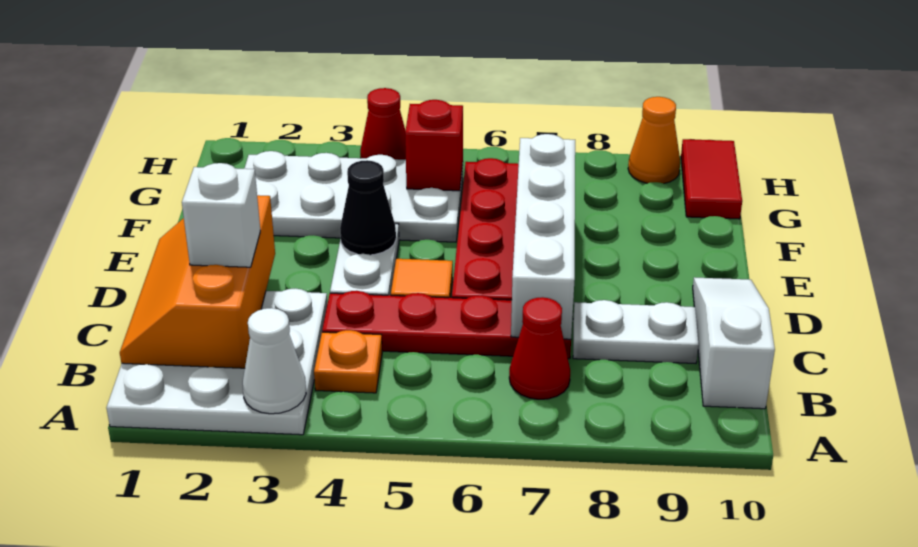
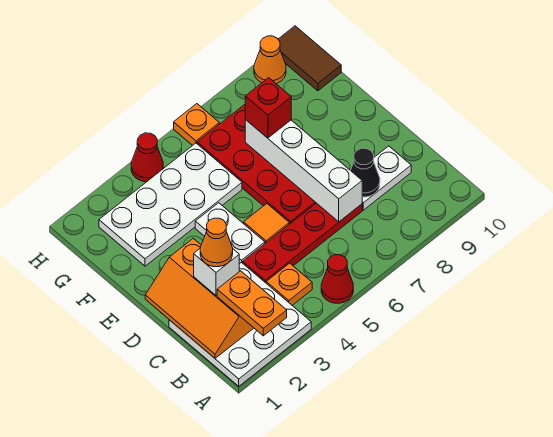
none -> orange plate A2:B2 level 3
white cone A3 level 2 -> none
red cone B7 level 1 -> red cone A5 level 1
white slope B10:D10 level 1 top B -> none
none -> orange cone C2 level 4
black cone E4 level 2 -> black cone C8 level 2
red brick G5 level 2 -> red brick F7 level 3
red tile G10:H10 level 1 -> brown tile G10:H10 level 1
none -> orange plate H6 level 1

